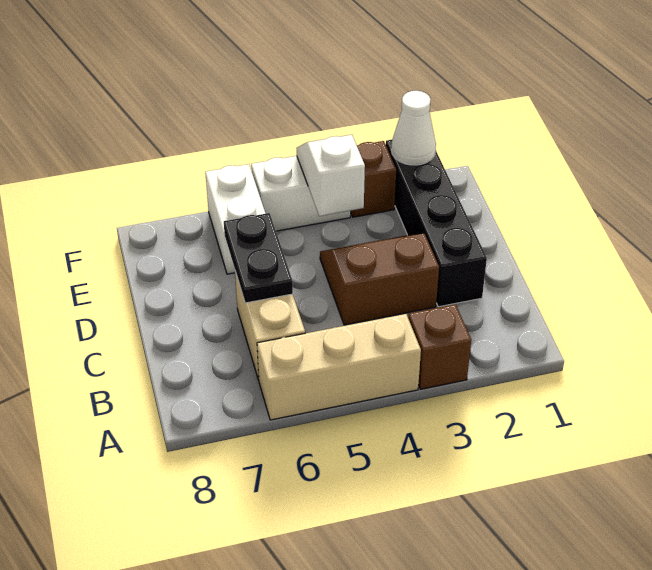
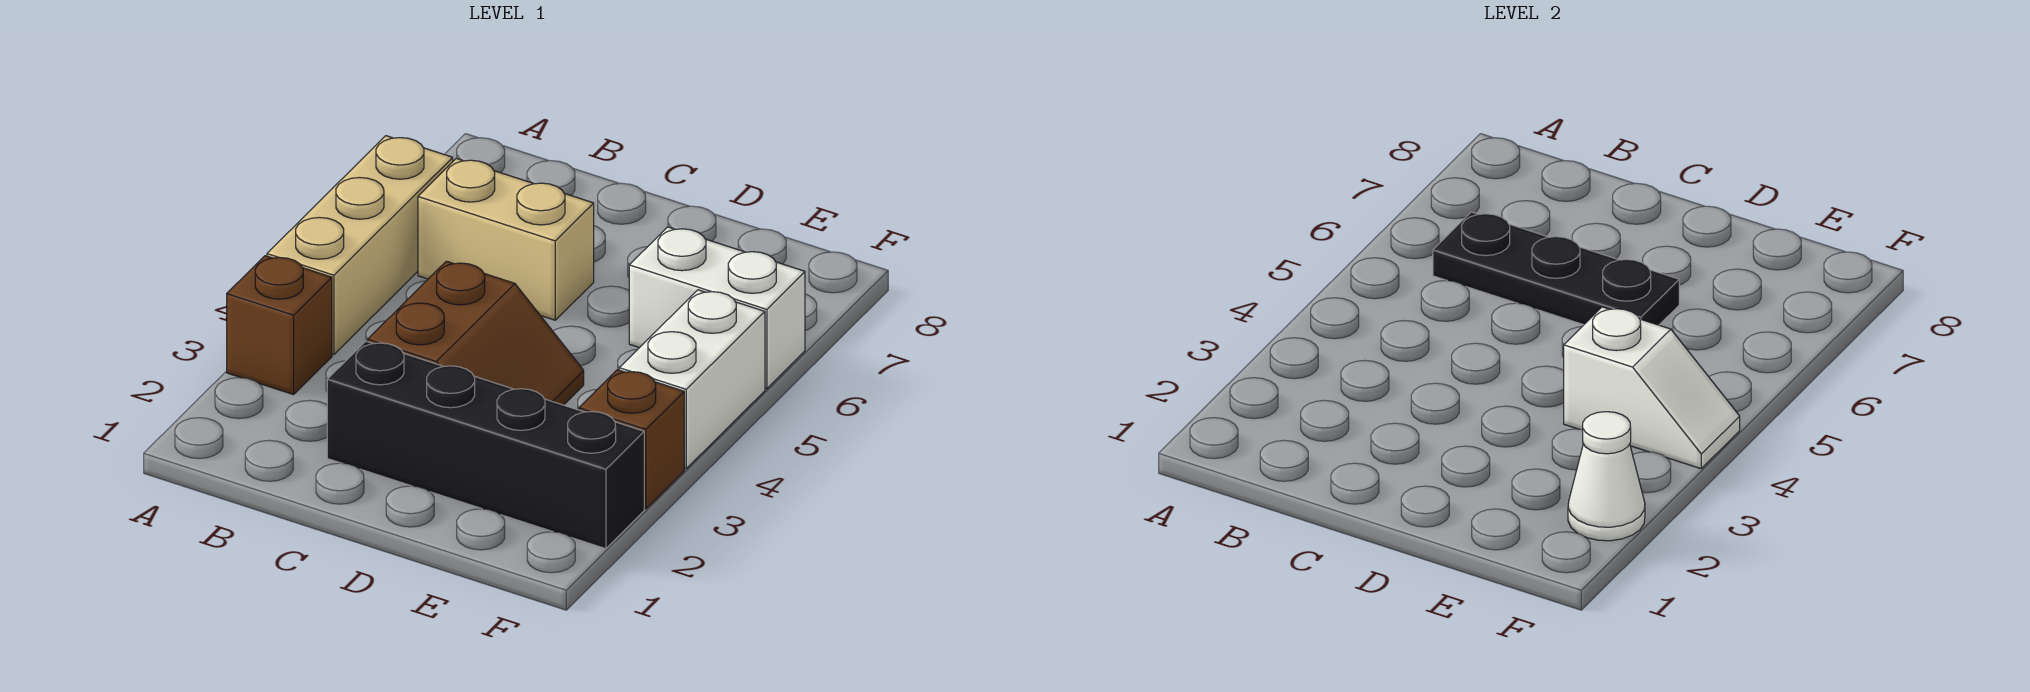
black plate C6:D6 level 2 -> black plate B6:D6 level 2

